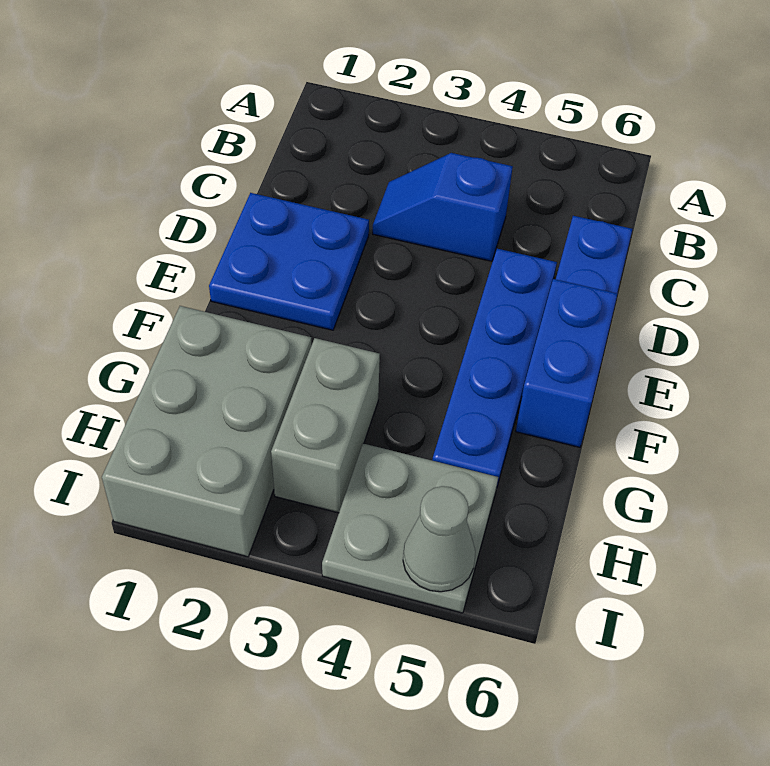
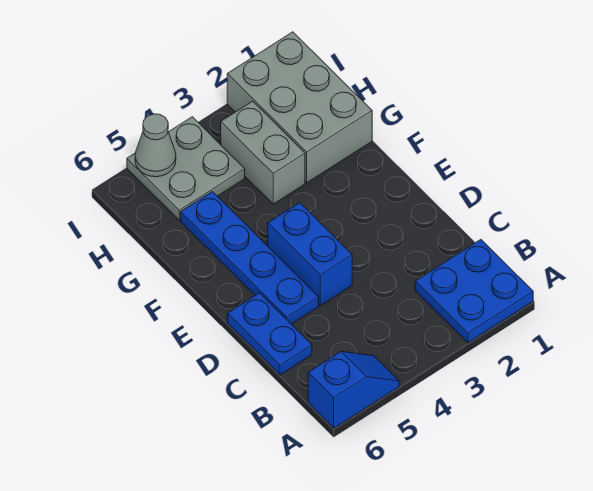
blue slope C3:C4 level 1 top 4 -> blue slope A5:A6 level 1 top 6
blue plate D1:E2 level 1 -> blue plate A1:B2 level 1
blue brick E6:F6 level 1 -> blue brick D4:E4 level 1

